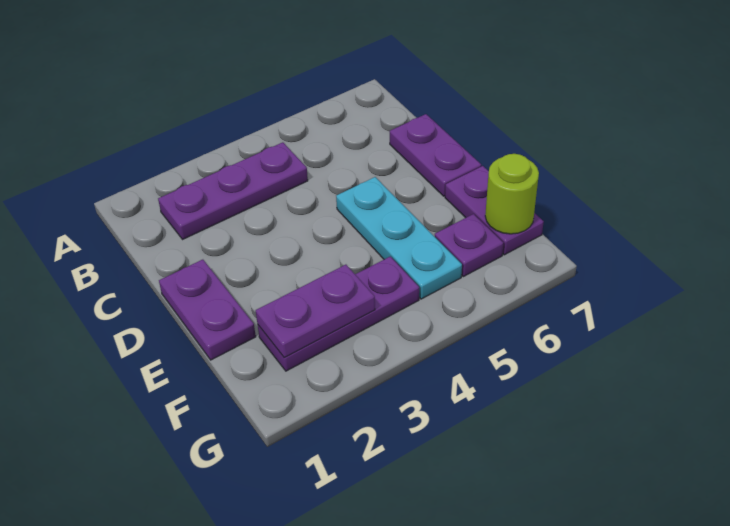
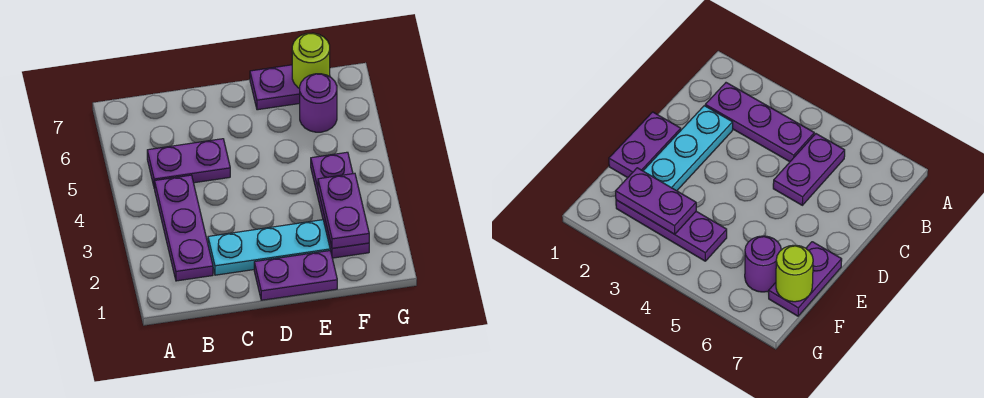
purple plate C7:D7 level 1 -> purple plate B5:C5 level 1
cyan plate D5:F5 level 1 -> cyan plate C2:E2 level 1
purple plate F6 level 1 -> purple round brick F6 level 1

